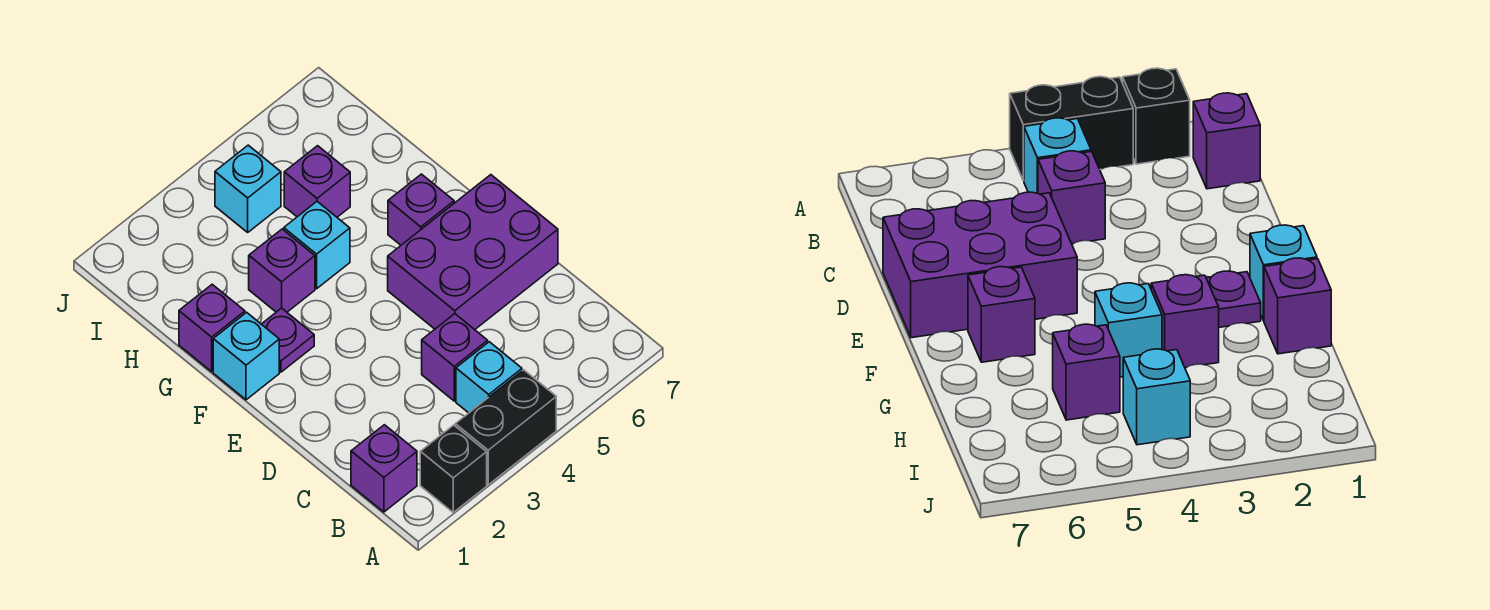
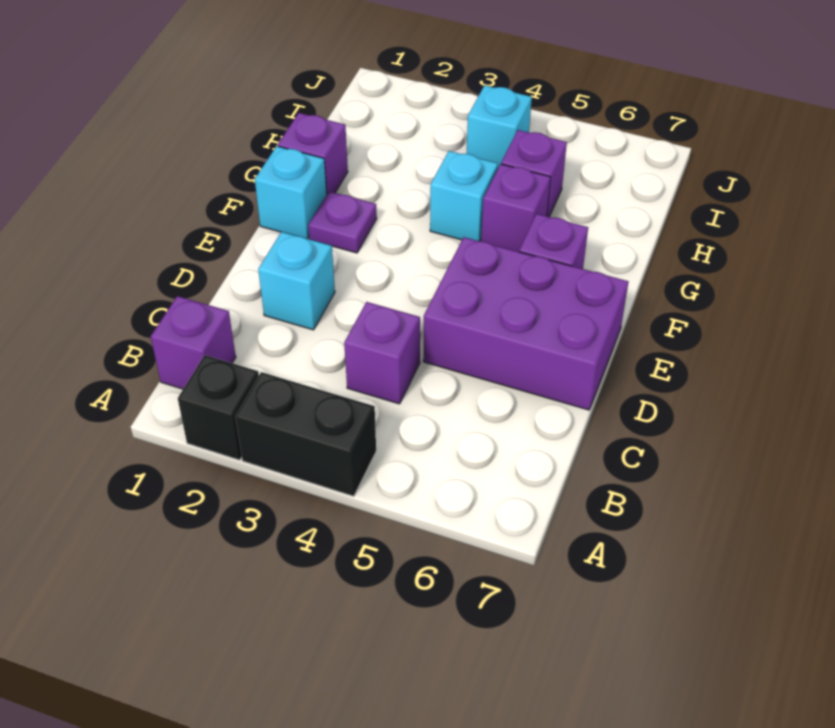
cyan brick B4 level 1 -> cyan brick D2 level 1
purple brick G3 level 1 -> purple brick G5 level 1

